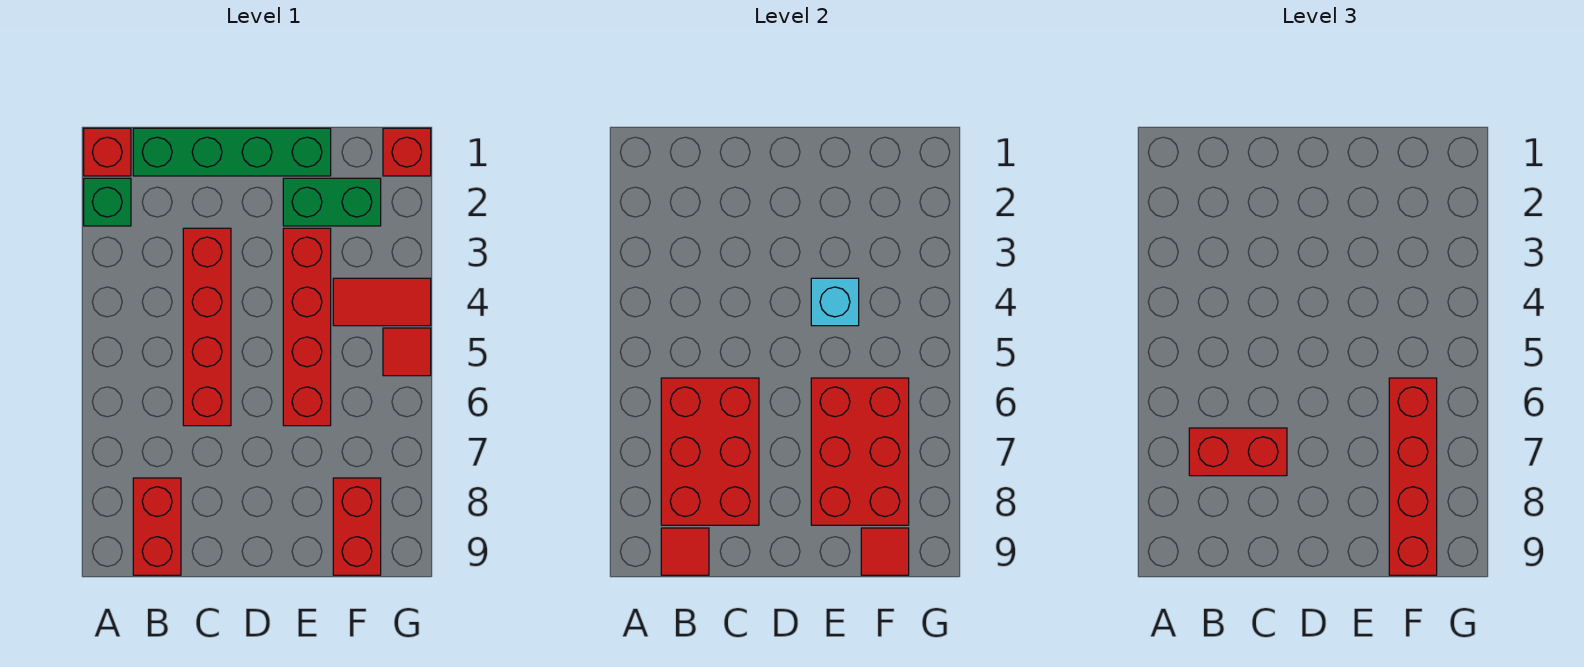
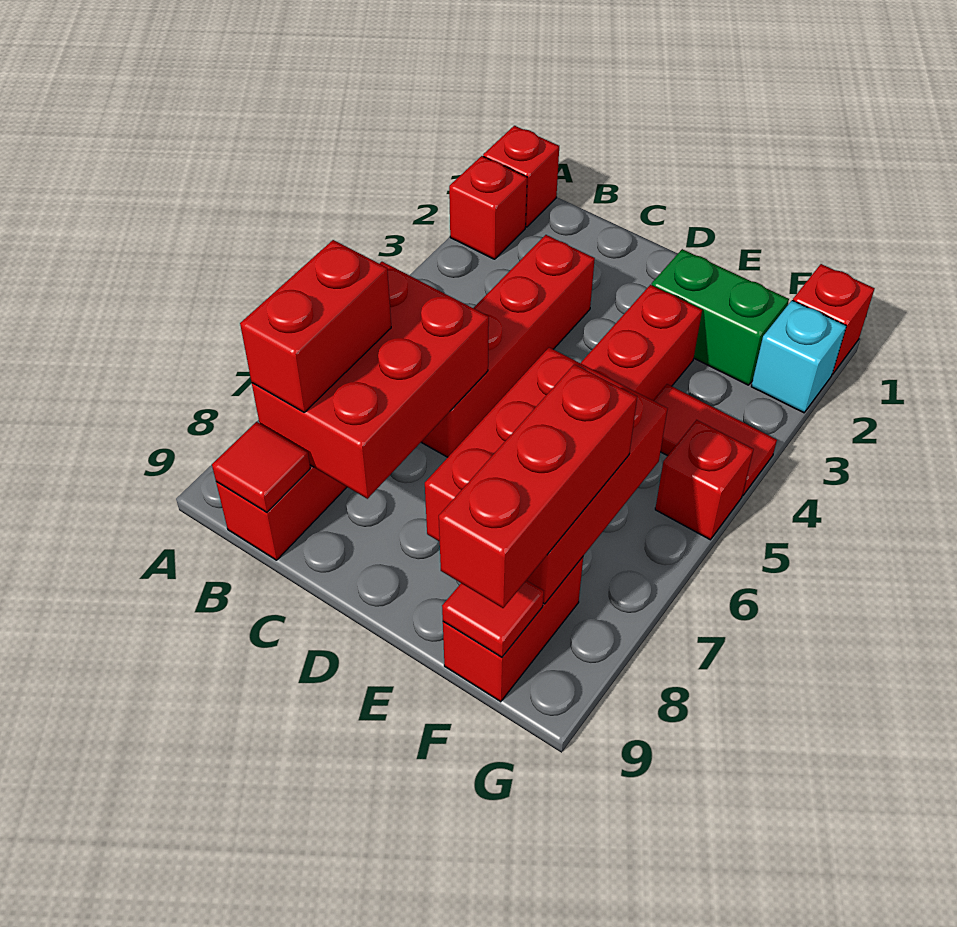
green brick A2 level 1 -> red brick A2 level 1
green brick B1:E1 level 1 -> none
red brick B7:C7 level 3 -> red brick B7:B8 level 3
cyan brick E4 level 2 -> cyan brick G2 level 1
red brick F6:F9 level 3 -> red brick F7:F9 level 3
red tile G5 level 1 -> red brick G5 level 1

